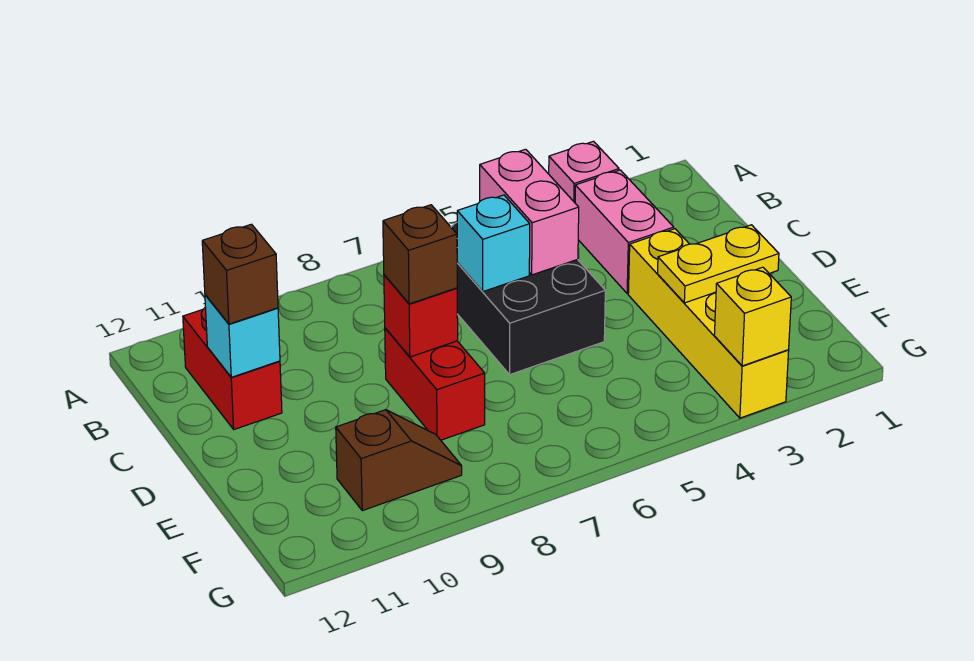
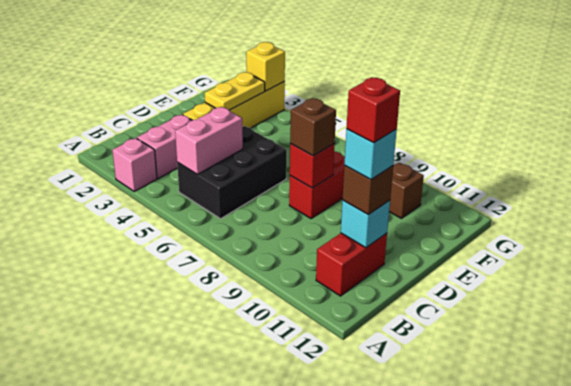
cyan brick C6 level 2 -> cyan brick C11 level 4
none -> red brick C11 level 5
yellow plate E2:E3 level 2 -> yellow plate E3:F3 level 2

